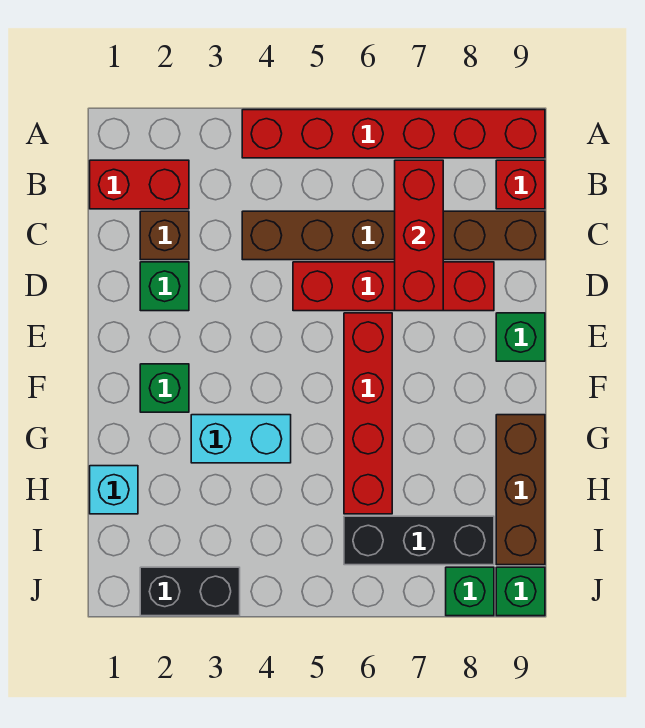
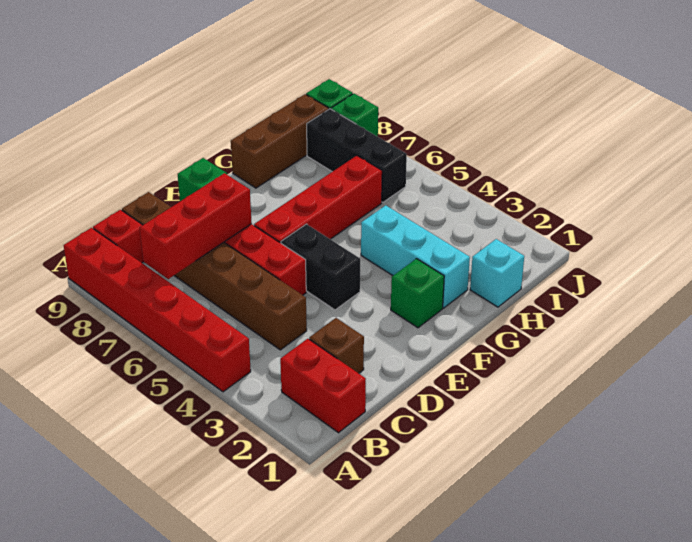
green brick D2 level 1 -> none
cyan brick G3:G4 level 1 -> cyan brick G2:G4 level 1
black brick J2:J3 level 1 -> black brick E4:E5 level 1

